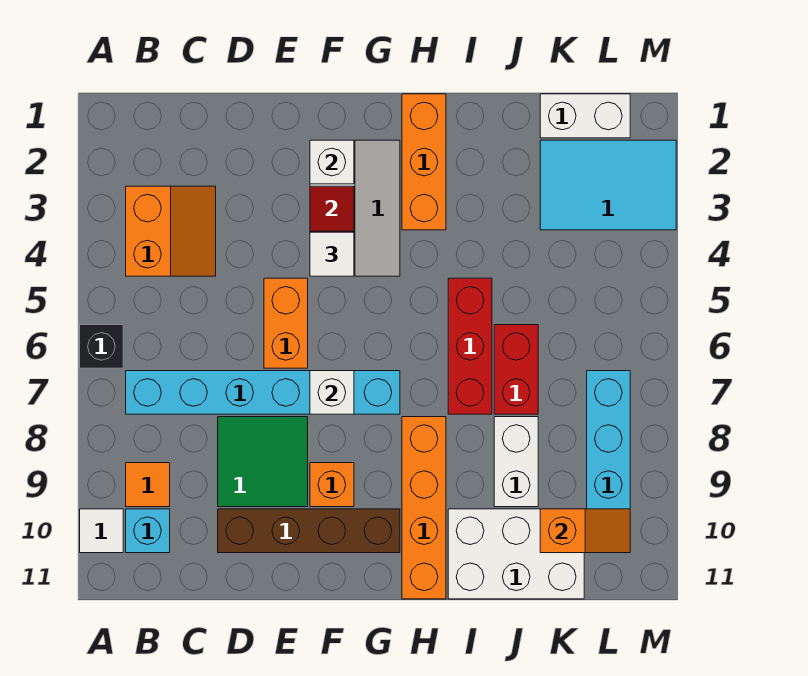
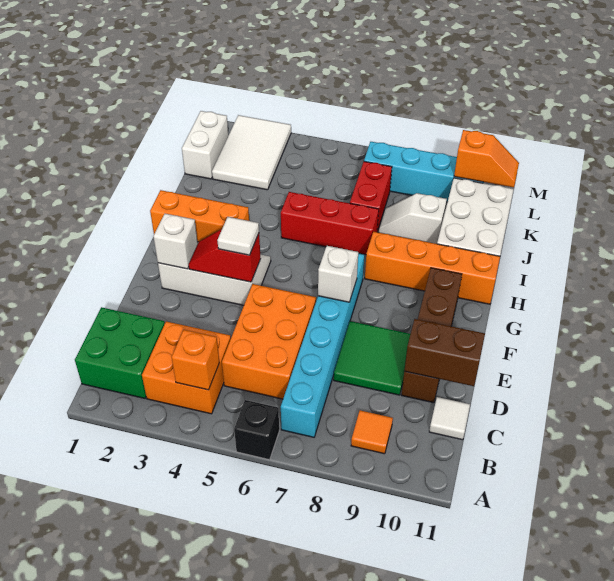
white tile A10 level 1 -> white tile C11 level 1
none -> green brick B1:C2 level 1
orange slope B3:C4 level 1 top B -> orange brick B3:C4 level 1
cyan brick B10 level 1 -> none
none -> brown brick D10:D11 level 2
orange brick E5:E6 level 1 -> orange brick C5:E6 level 1
orange brick F9 level 1 -> orange brick B4 level 2
red brick J6:J7 level 1 -> red brick J7:K7 level 1
white brick J8:J9 level 1 -> white slope J8:J9 level 1 top 9
cyan tile K2:M3 level 1 -> white tile K2:M3 level 1
orange slope K10:L10 level 2 top K -> orange slope L10:L11 level 2 top 10

